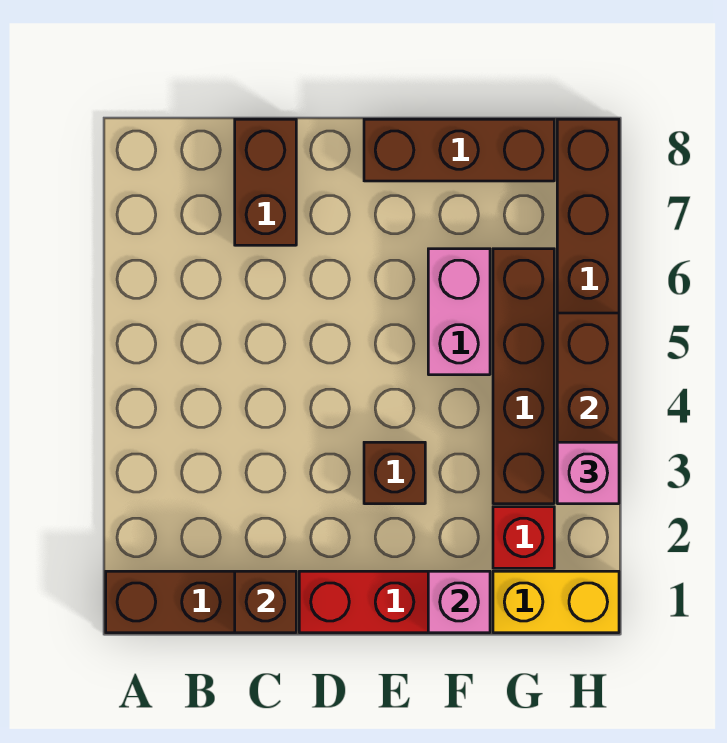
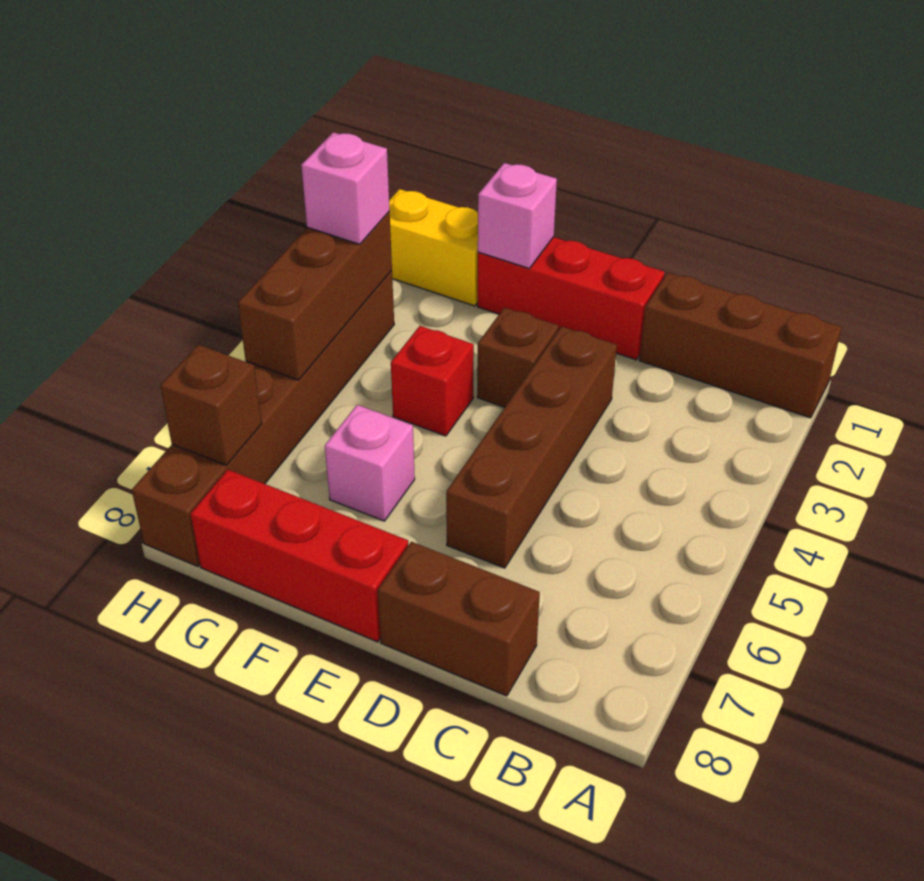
brown brick C1 level 2 -> brown brick H7 level 2
brown brick C7:C8 level 1 -> brown brick C8:D8 level 1
brown brick E8:G8 level 1 -> red brick E8:G8 level 1
pink brick F5:F6 level 1 -> pink brick F6 level 1
red brick G2 level 1 -> red brick F4 level 1
brown brick G3:G6 level 1 -> brown brick D3:D6 level 1

